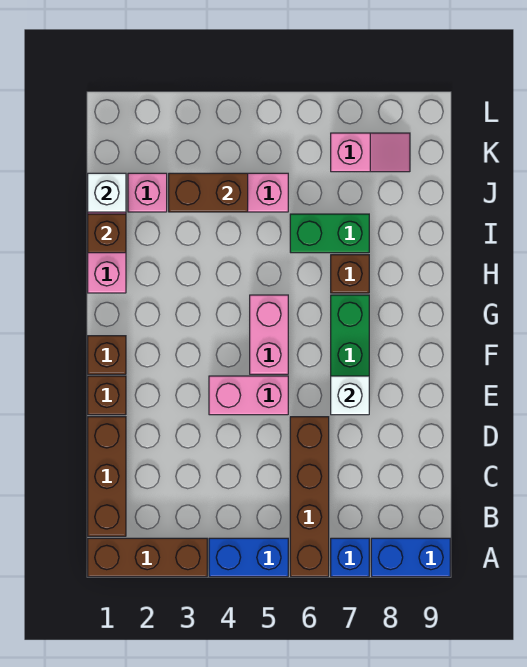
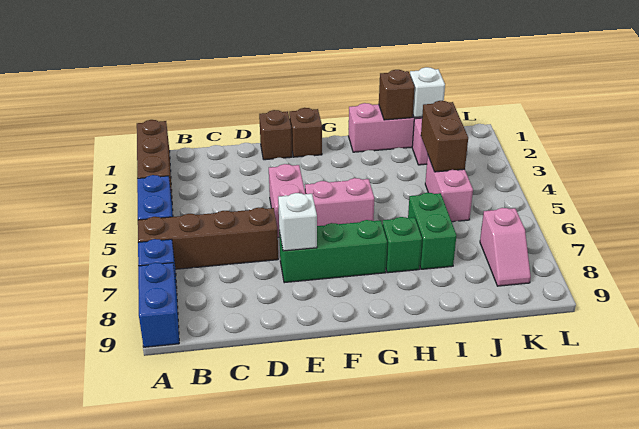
brown brick B1:D1 level 1 -> none
brown brick H7 level 1 -> green brick H7 level 1

